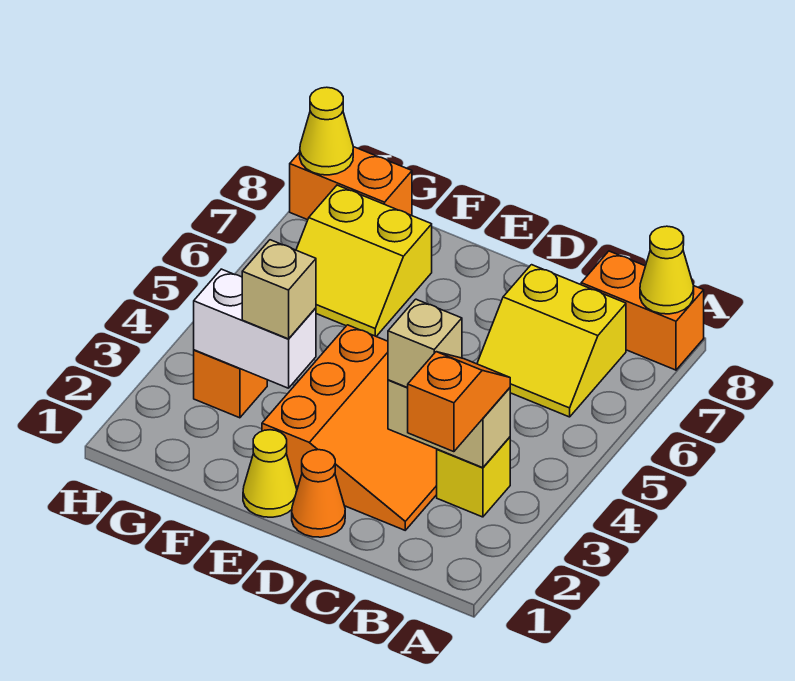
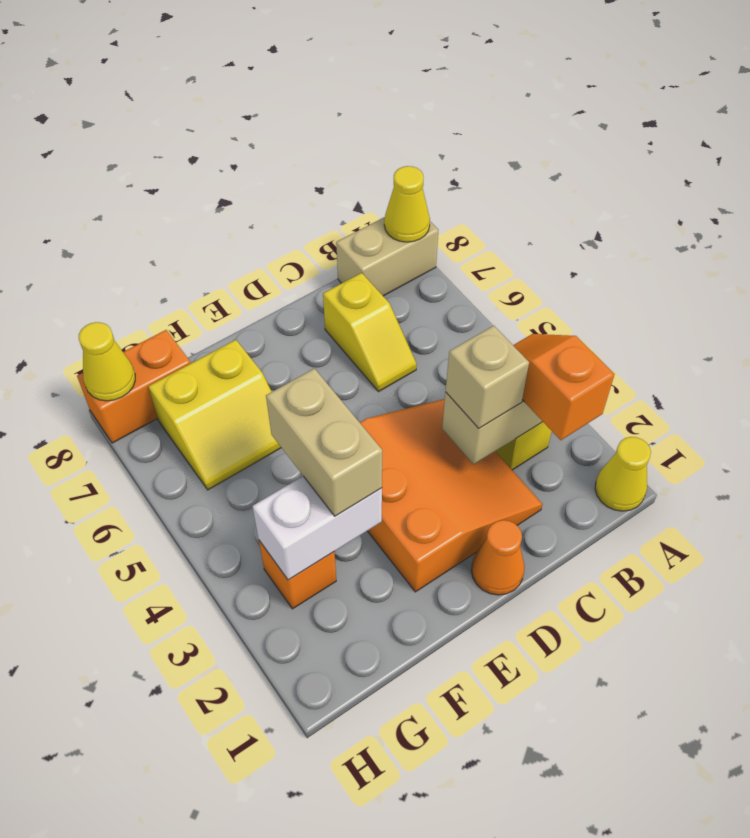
orange brick A8:B8 level 1 -> tan brick A8:B8 level 1
yellow slope B6:C7 level 1 top 7 -> yellow slope C6:C7 level 1 top 7
yellow cone E1 level 1 -> yellow cone A1 level 1
tan brick F3 level 3 -> tan brick F3:F4 level 3

